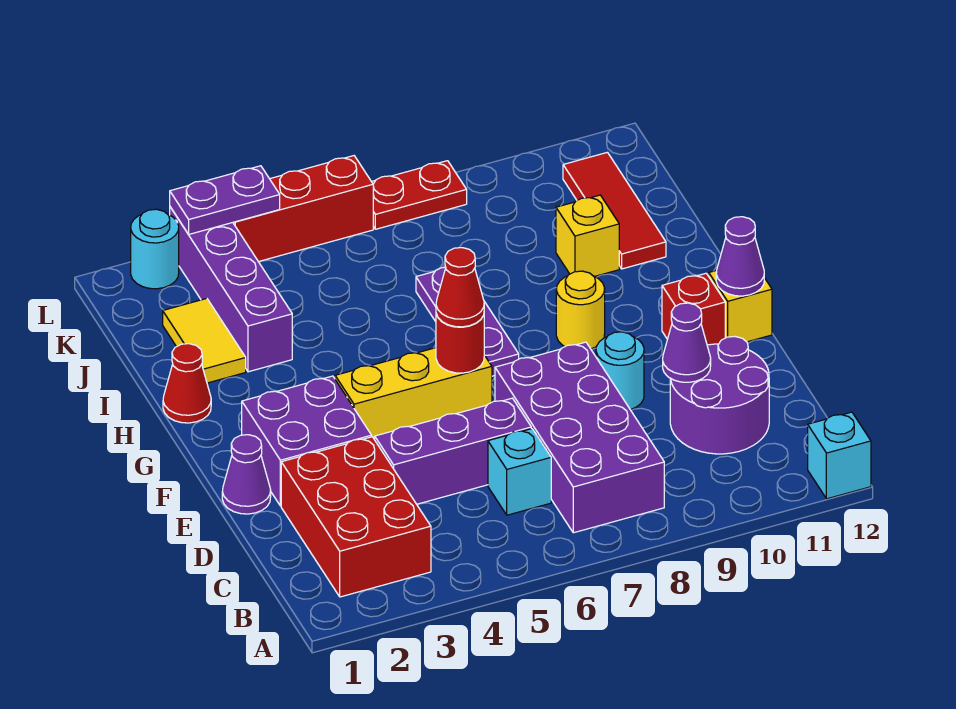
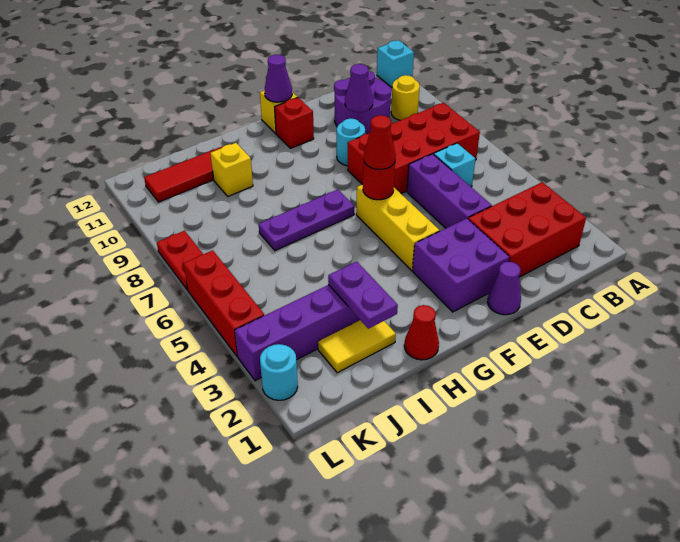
purple brick B7:E8 level 1 -> red brick B7:E8 level 1
yellow round brick G9 level 1 -> yellow round brick B10 level 1
purple plate L3:L4 level 2 -> purple plate I2:I3 level 2

